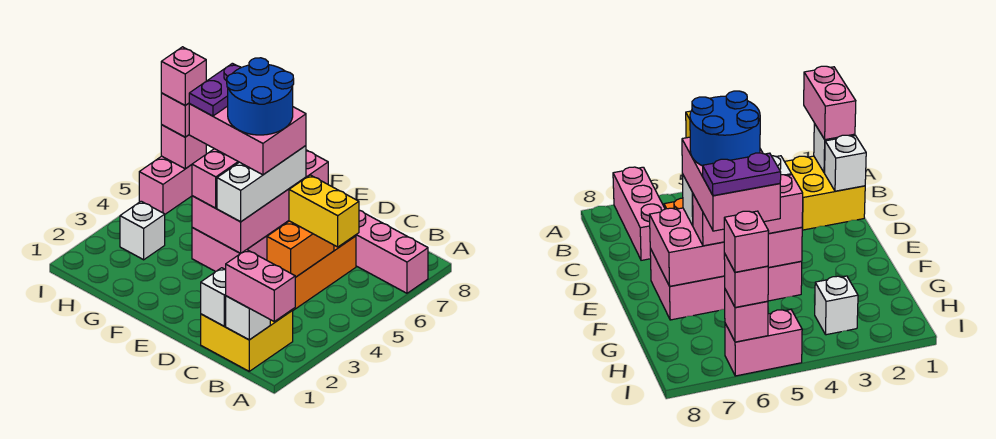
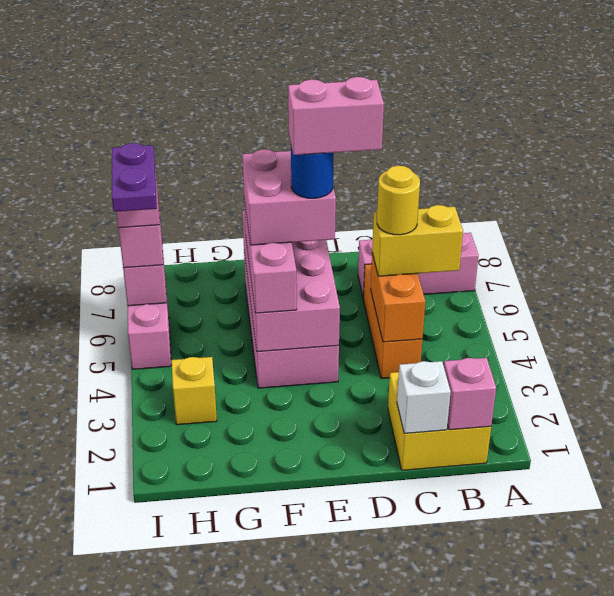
pink brick A1:B1 level 3 -> pink brick D5:E5 level 6
white brick B1 level 2 -> pink brick B1 level 2
none -> yellow round brick C5 level 4
white brick E4:E6 level 3 -> none
pink brick E5:G6 level 4 -> pink brick E5:F6 level 4
blue round brick E5:F6 level 5 -> blue round brick E5 level 5
purple plate G5:G6 level 5 -> purple plate I5:I6 level 5
white brick H3 level 1 -> yellow brick H3 level 1

